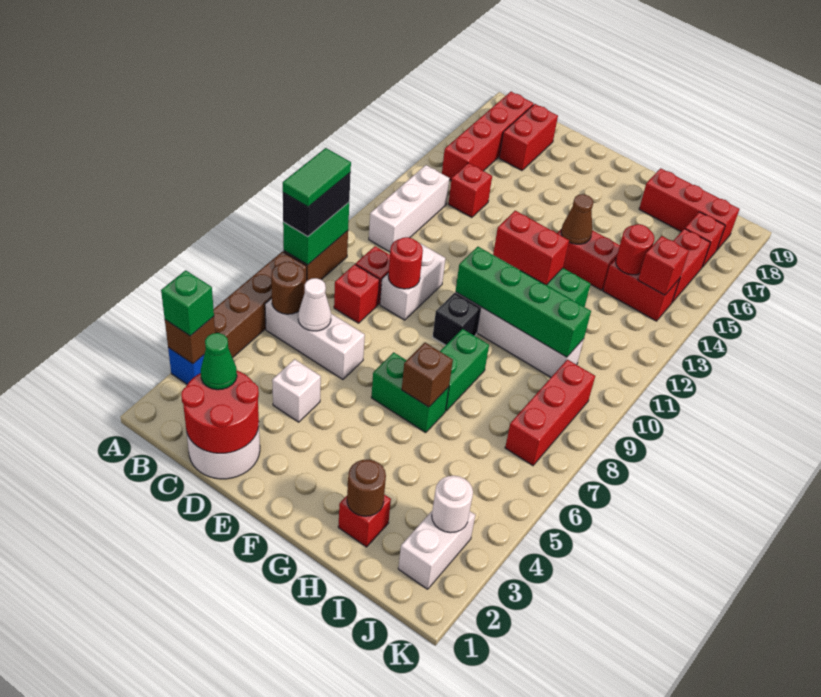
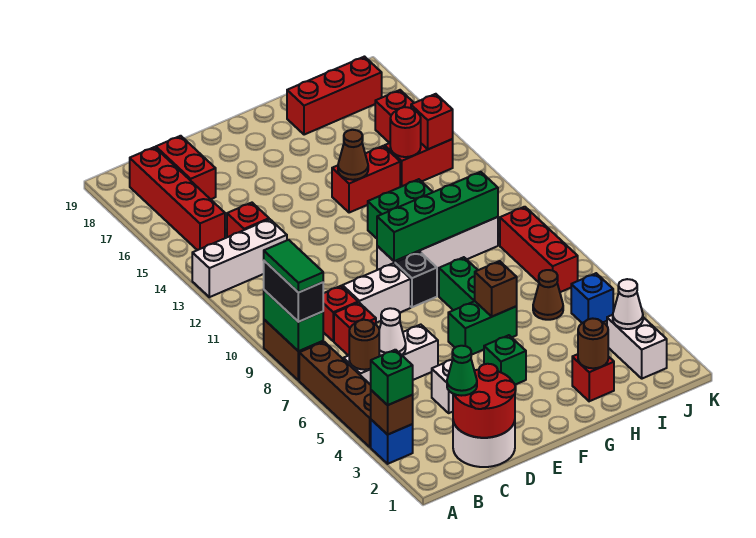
white brick B11:B13 level 1 -> white brick A13:C13 level 1
white brick D9:D10 level 1 -> white brick D9:E9 level 1
red round brick D9 level 2 -> none
none -> green brick F4 level 1
red brick F12:G12 level 2 -> none
none -> brown cone I6 level 1
white round brick J3 level 2 -> white cone J3 level 2
none -> blue brick J5 level 1
red brick J17 level 1 -> none

